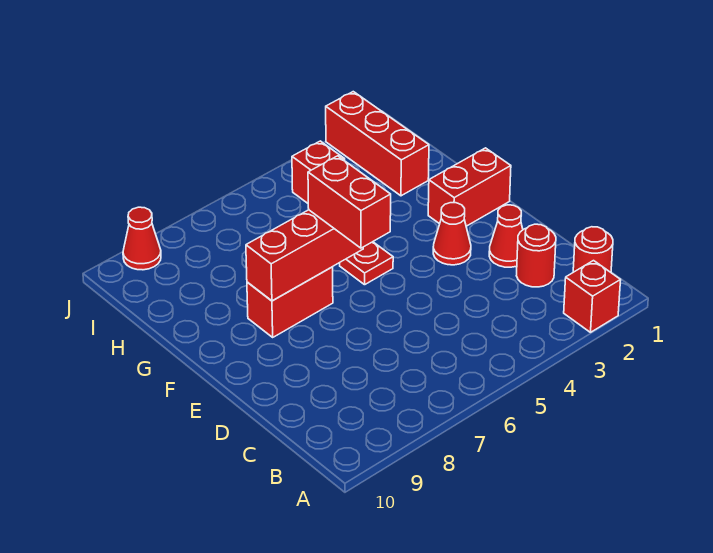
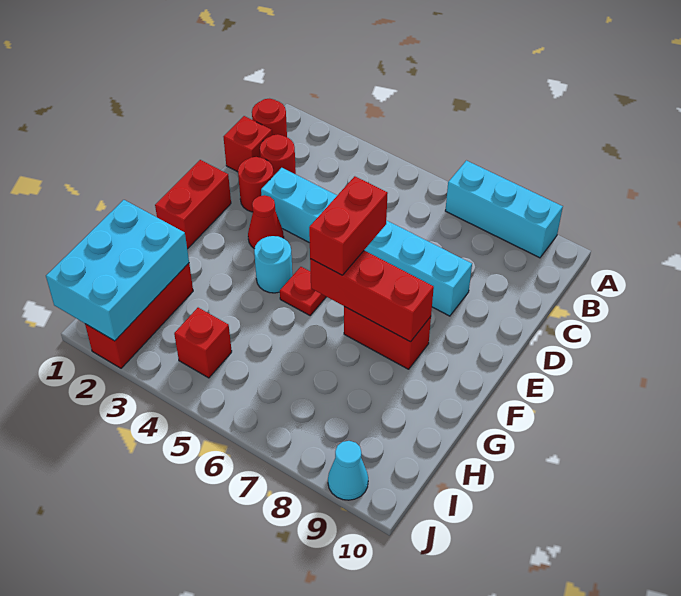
red brick A2 level 1 -> red brick C1 level 1
none -> cyan brick A7:A9 level 1
red cone D2 level 1 -> red round brick D2 level 1
none -> cyan brick D3:D8 level 1
red brick F1:F2 level 1 -> red brick E1:F1 level 1
none -> cyan round brick F4 level 1
none -> cyan brick H1:J2 level 2
red cone J9 level 1 -> cyan cone J9 level 1

